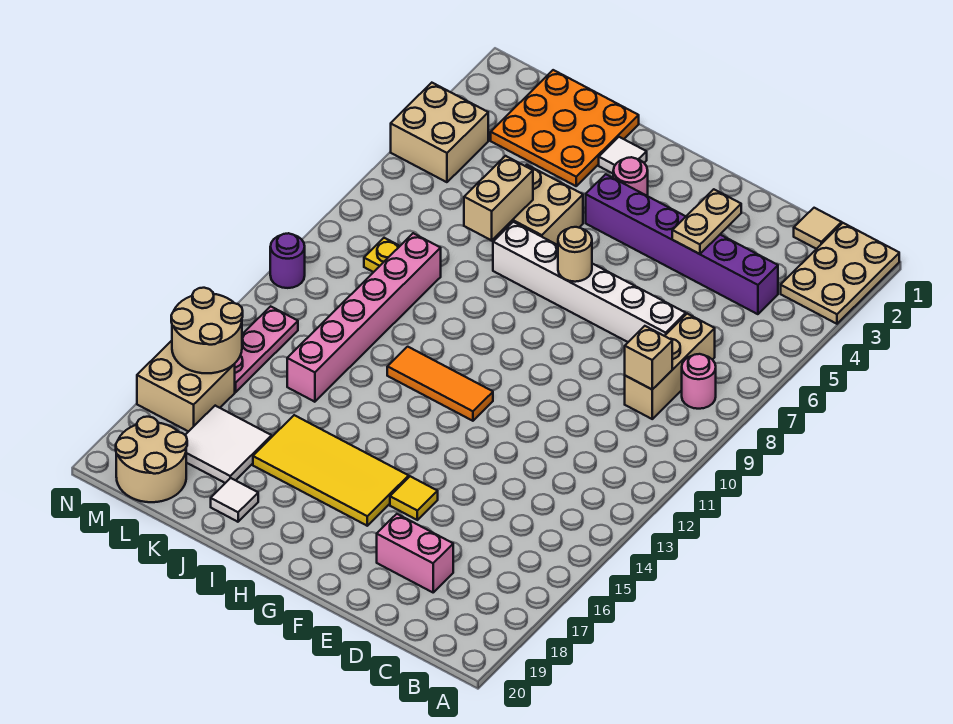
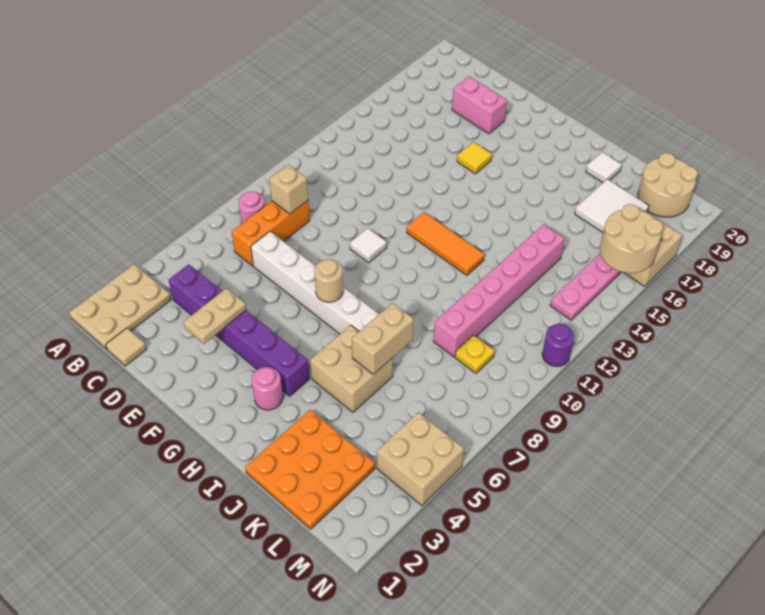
tan brick C7:C9 level 1 -> orange brick C7:C9 level 1
yellow tile G16:J17 level 1 -> none
white tile I2 level 1 -> white tile F10 level 1

